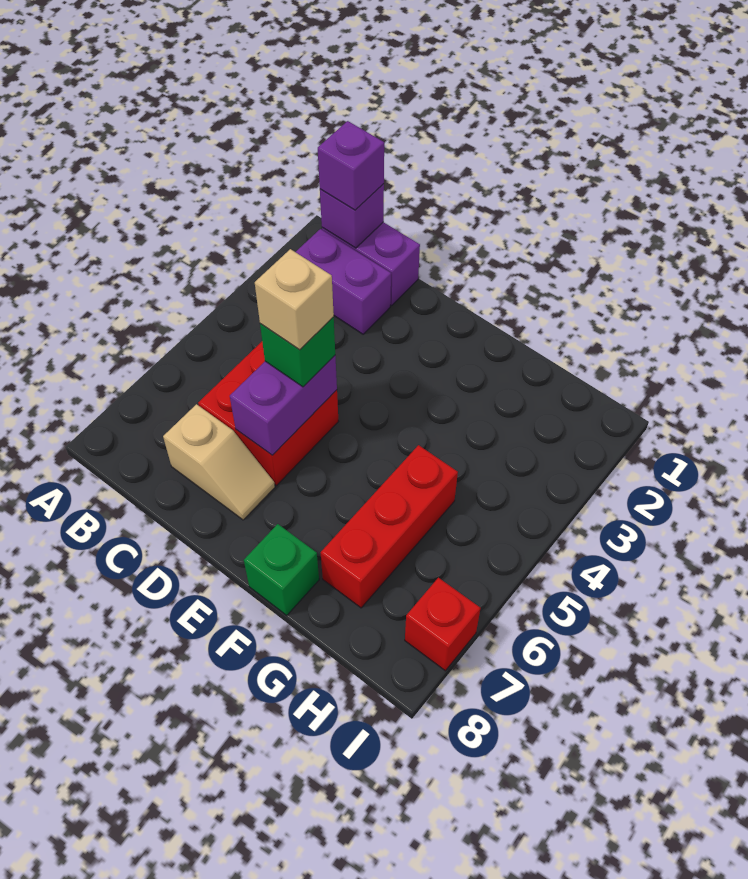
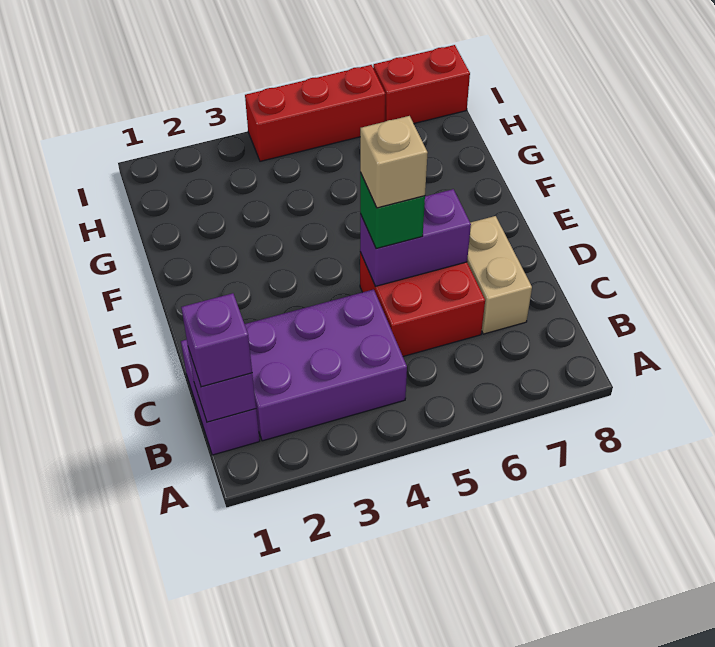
purple brick B2:C2 level 1 -> purple brick B2:C4 level 1
tan slope C7:D7 level 1 top C -> tan brick C7:D7 level 1
green brick F8 level 1 -> none
red brick G5:G7 level 1 -> red brick I4:I6 level 1
red brick I7 level 1 -> red brick I7:I8 level 1

